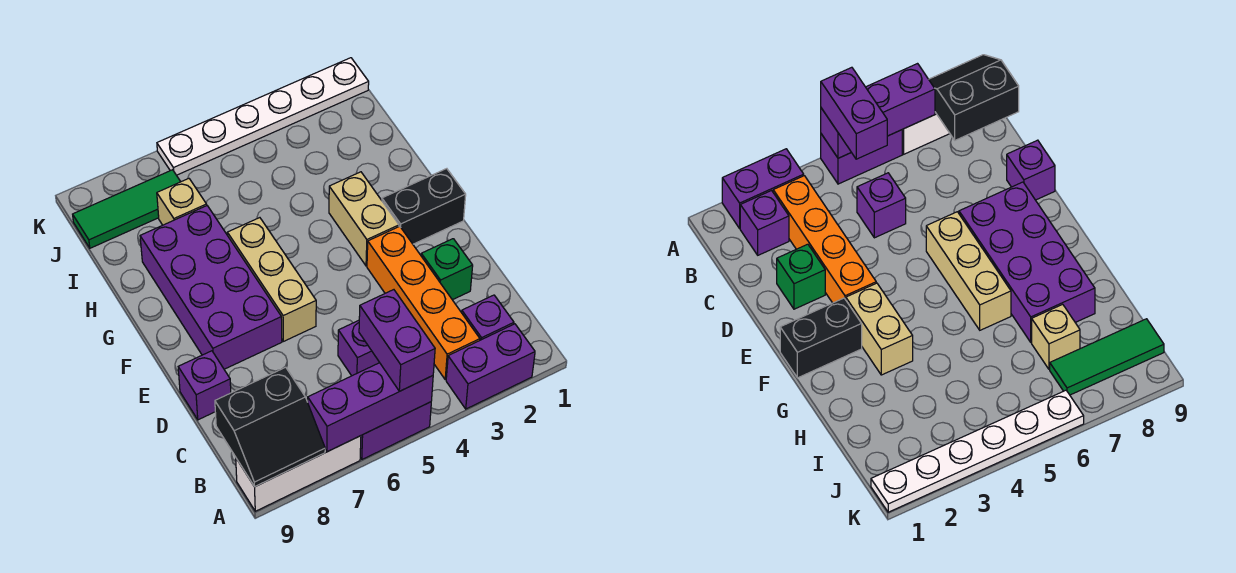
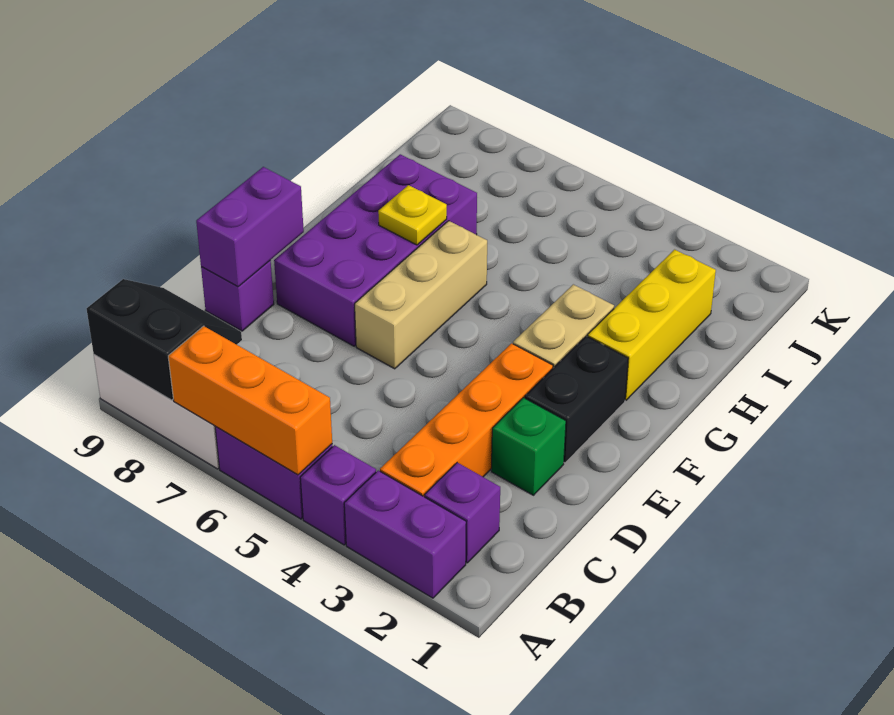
purple brick A5:A7 level 2 -> orange brick A5:A7 level 2
purple brick A5:B5 level 3 -> purple brick D9:E9 level 2
black slope A8:B9 level 2 top B -> black slope A8:B9 level 2 top A
purple brick C5 level 1 -> purple brick A4 level 1
black brick F1:F2 level 1 -> black brick E2:F2 level 1
none -> yellow brick G2:I2 level 1
none -> yellow plate G7 level 2
tan brick I7 level 1 -> none
green tile J7:J9 level 1 -> none
white plate K1:K6 level 1 -> none

